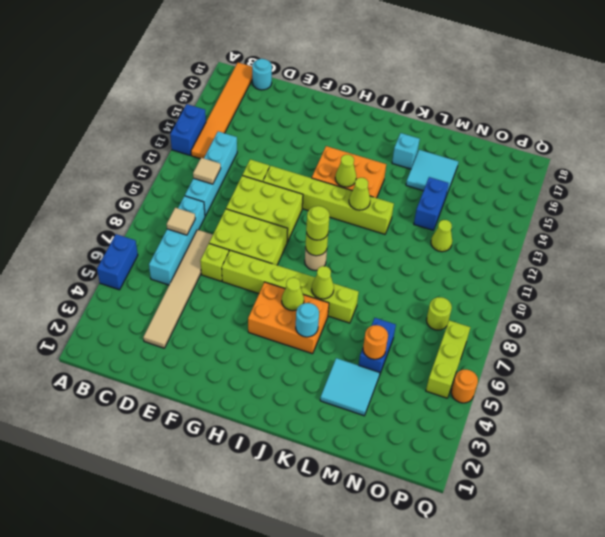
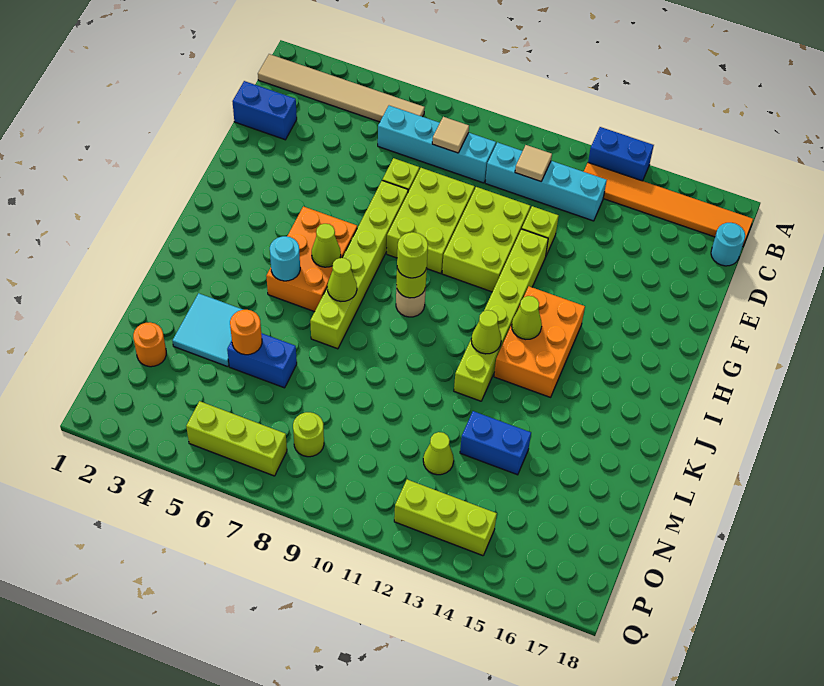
blue brick A5:A6 level 1 -> blue brick D1:D2 level 1
tan tile D3:D8 level 1 -> tan tile B1:B6 level 1
cyan brick K16 level 1 -> none
cyan tile L15:M16 level 1 -> none
none -> lime brick P12:P14 level 1
orange round brick Q5 level 1 -> orange round brick N2 level 1

